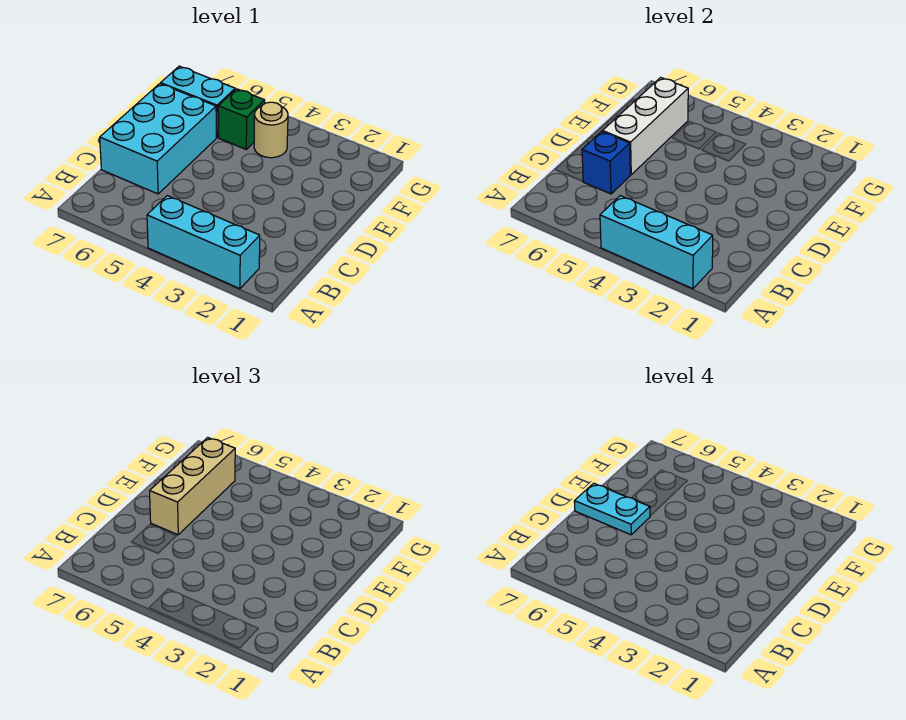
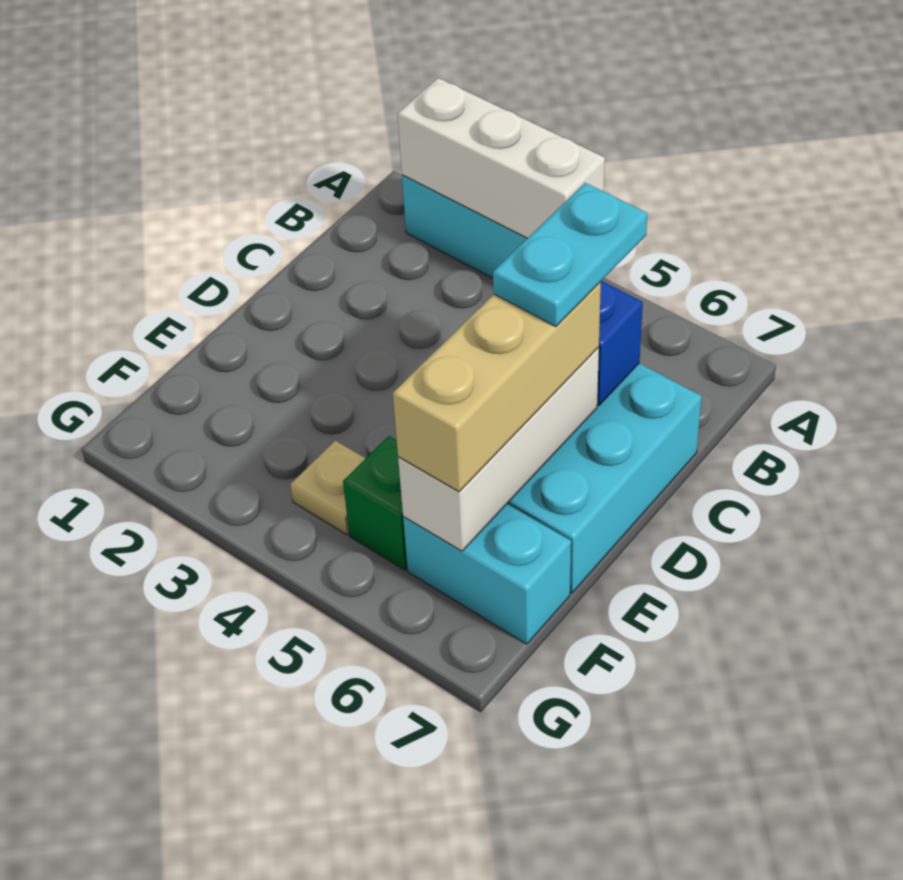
cyan brick A2:A4 level 2 -> white brick A2:A4 level 2
cyan plate D6:D7 level 4 -> cyan plate C6:D6 level 4
tan round brick F4 level 1 -> tan plate F4 level 1

